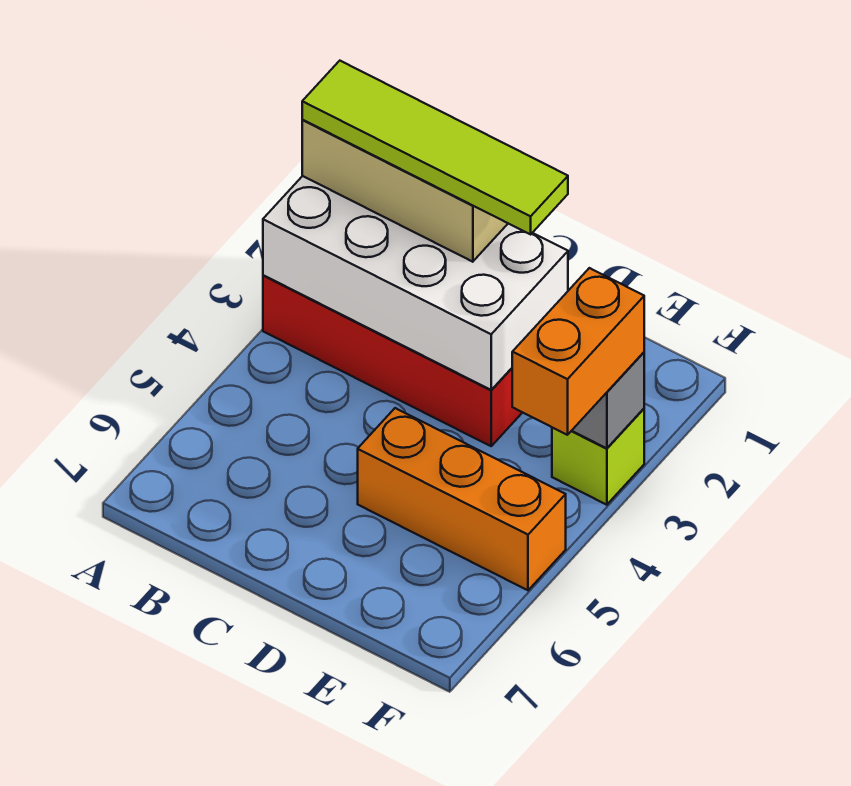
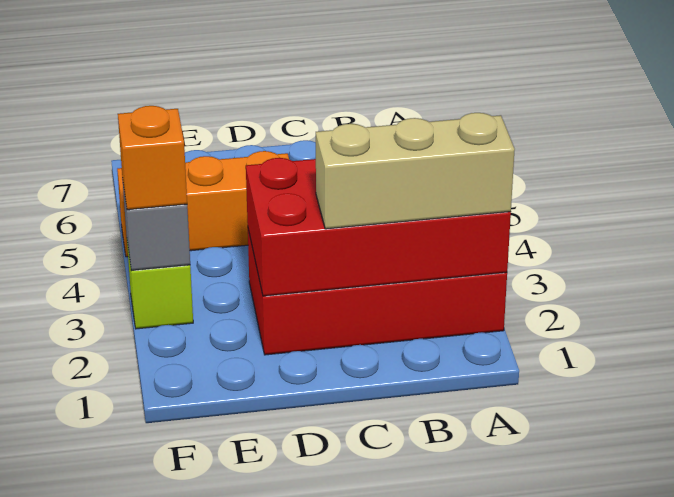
white brick A2:D3 level 2 -> red brick A2:D3 level 2
lime tile A2:D2 level 4 -> none
orange brick F3:F4 level 3 -> orange brick F3 level 3

